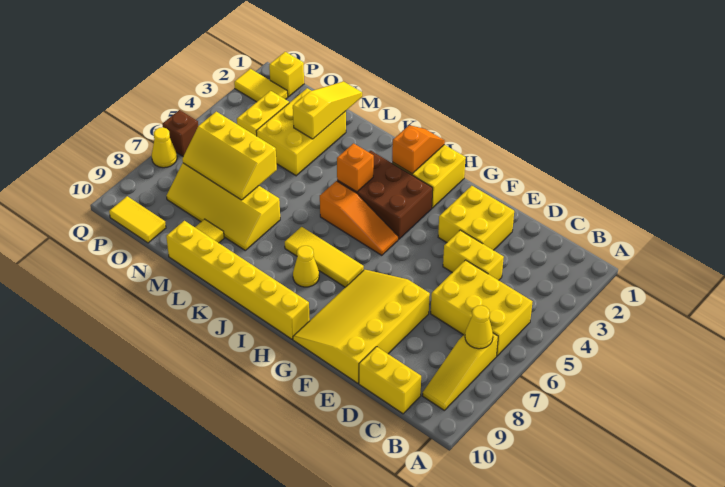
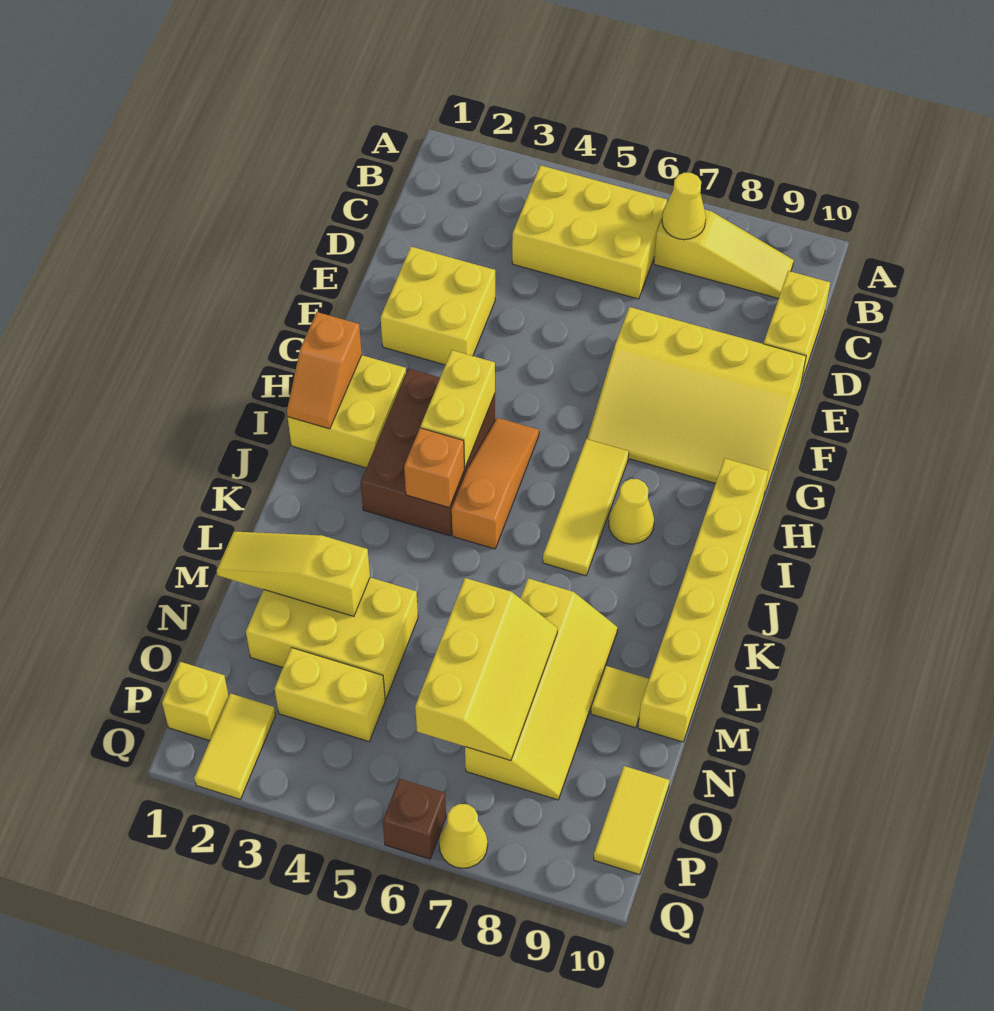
yellow brick B5:D6 level 1 -> yellow brick B4:C6 level 1
yellow brick D4:E4 level 1 -> yellow brick H4:I4 level 2
orange slope I1:I2 level 2 top 2 -> orange slope H1:I1 level 2 top H

